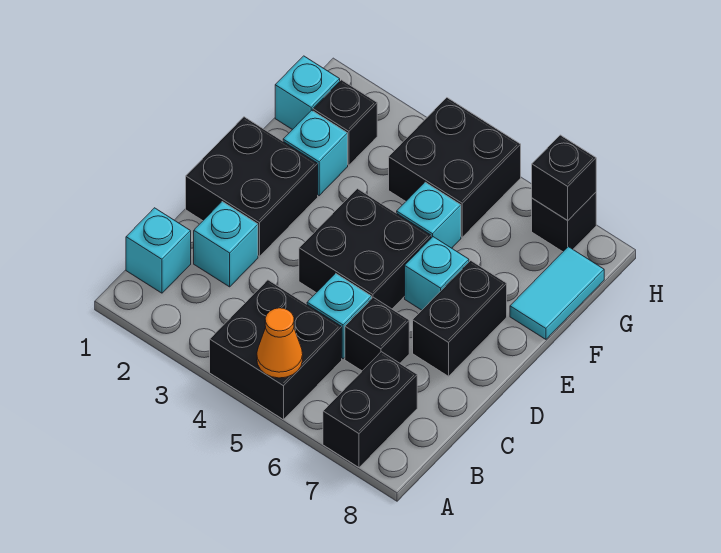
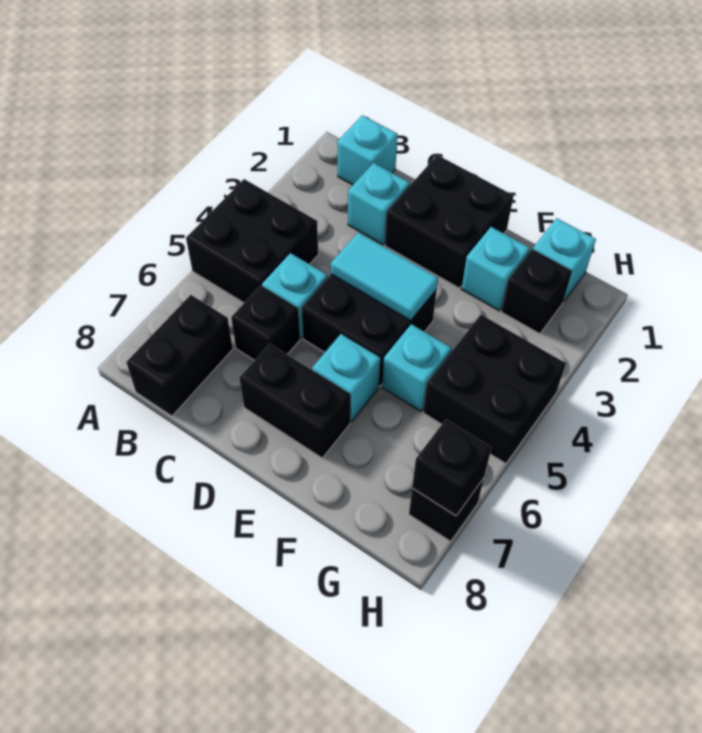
orange cone A5 level 2 -> none
black brick A7:B7 level 1 -> black brick B7:B8 level 1
cyan tile F8:G8 level 1 -> cyan tile D4:E4 level 2

